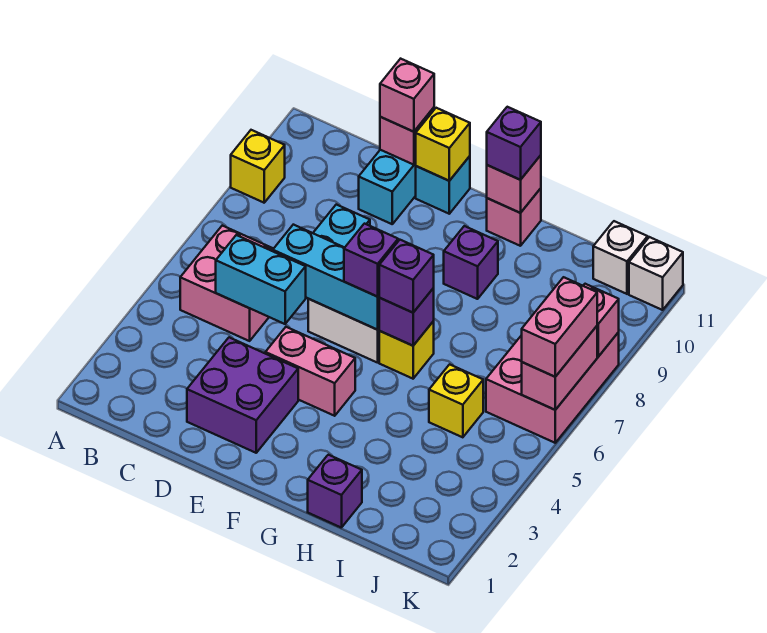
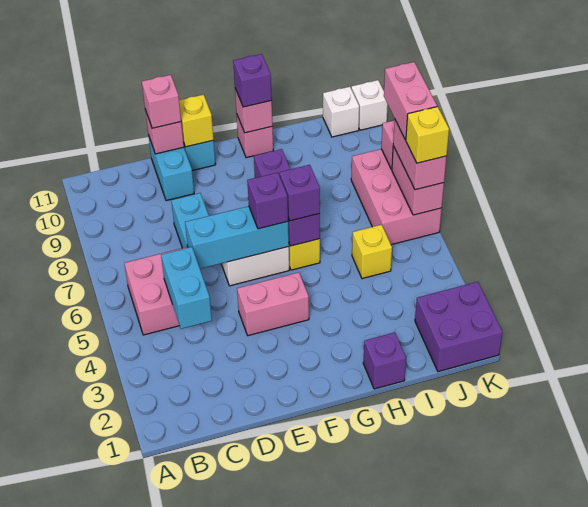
yellow brick A9 level 1 -> yellow brick K6 level 4
cyan brick C5:D5 level 2 -> cyan brick C4:C5 level 2
purple brick D2:E3 level 1 -> purple brick J1:K2 level 1
none -> pink brick K7:K8 level 4

